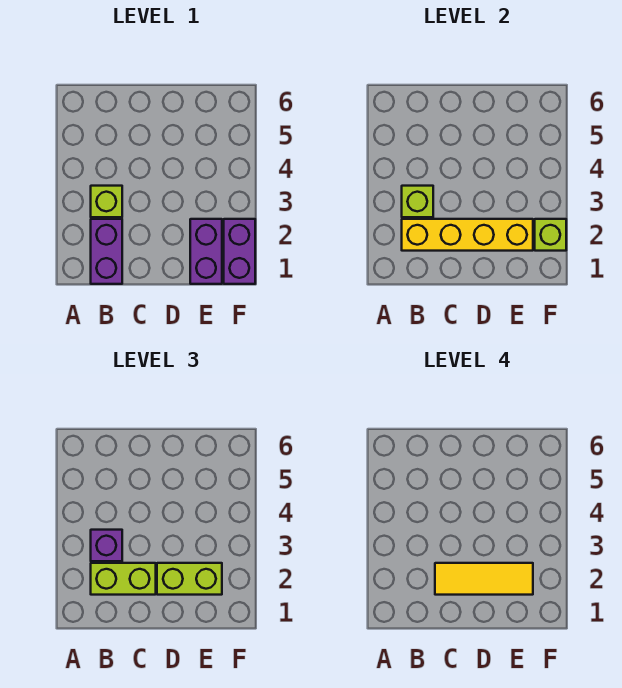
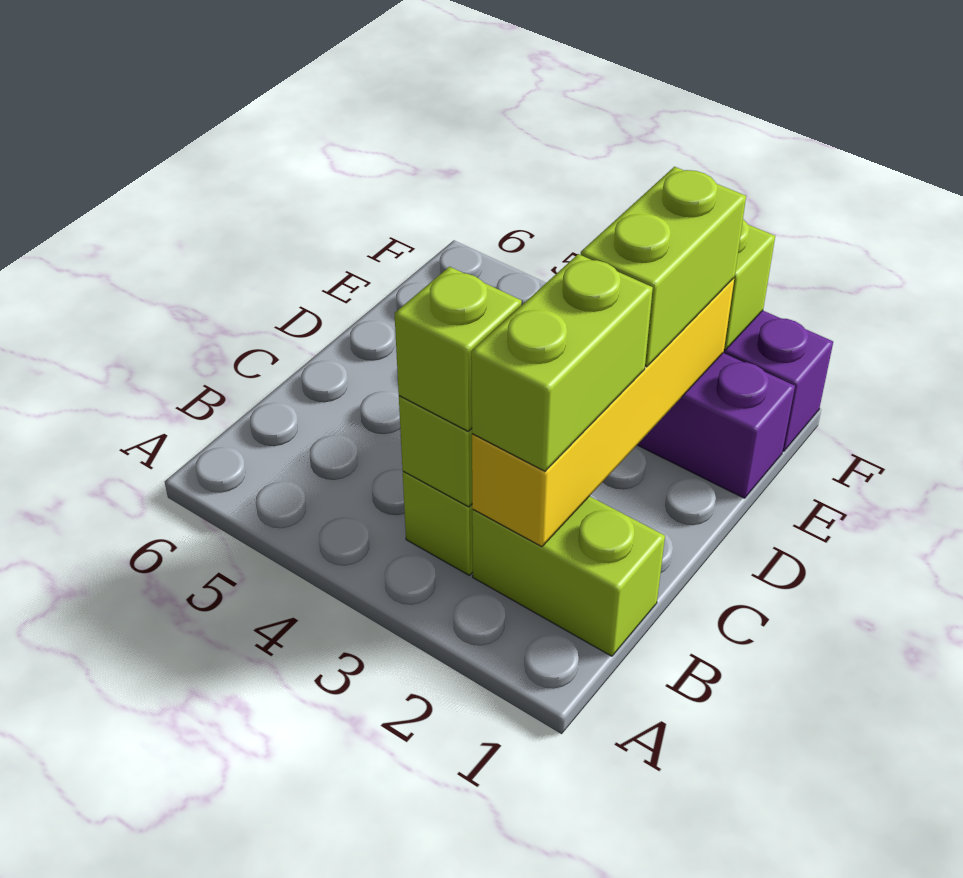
purple brick B1:B2 level 1 -> lime brick B1:B2 level 1
purple brick B3 level 3 -> lime brick B3 level 3
yellow tile C2:E2 level 4 -> none

